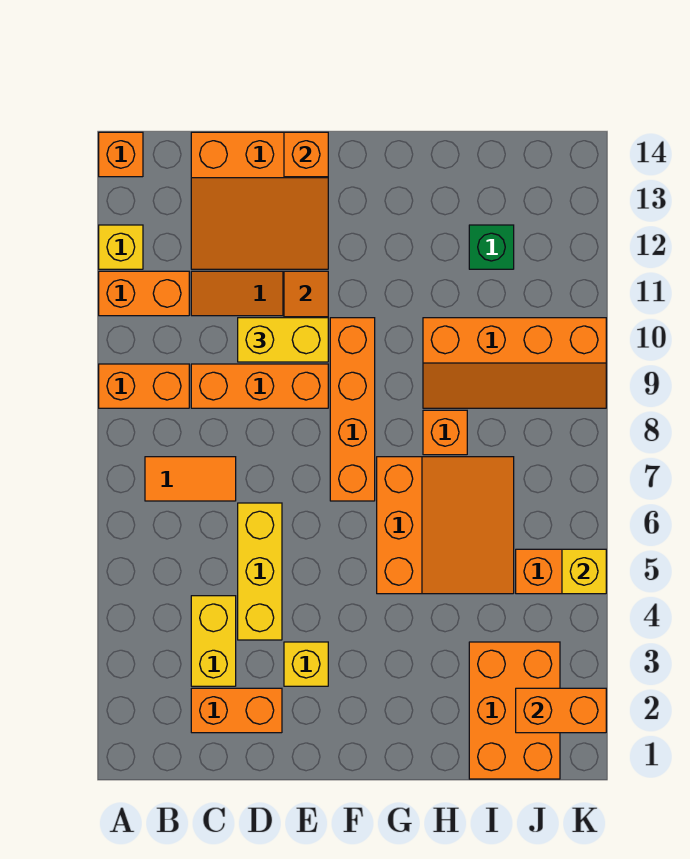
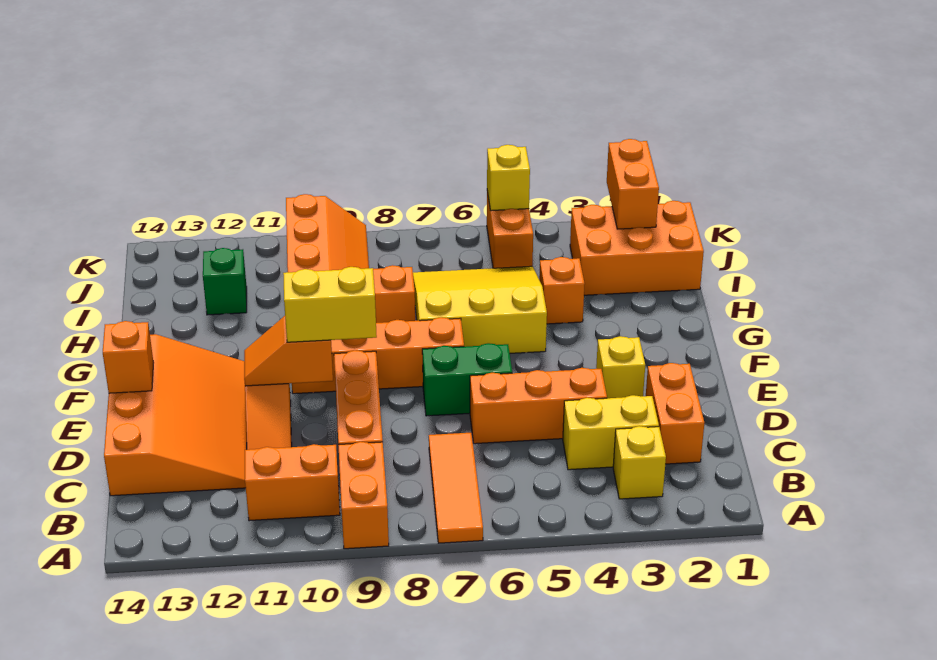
orange brick A11:B11 level 1 -> orange brick B10:B11 level 1
yellow brick A12 level 1 -> yellow brick B3 level 1
orange brick A14 level 1 -> orange brick H4 level 1
orange tile B7:C7 level 1 -> orange tile A7:C7 level 1
orange slope C12:E14 level 1 top 14 -> orange slope C12:F14 level 1 top 14
yellow brick D4:D6 level 1 -> orange brick D4:D6 level 1
yellow brick D10:E10 level 3 -> yellow brick E9:E10 level 3
none -> green brick E6:E7 level 1
orange slope G5:I7 level 1 top G -> yellow slope G5:I7 level 1 top G

